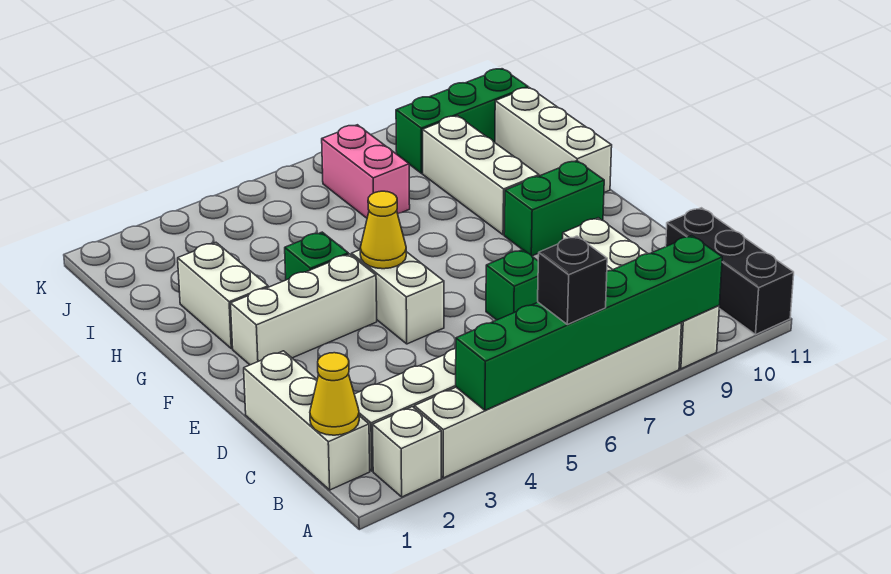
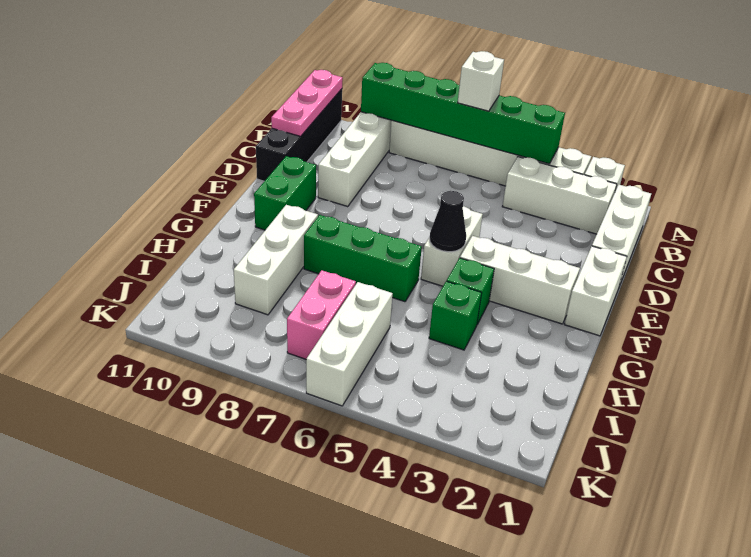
black brick A6 level 3 -> white brick A6 level 3
black brick A11:C11 level 1 -> black brick A11:D11 level 1
none -> pink plate A11:C11 level 2
yellow cone B1 level 2 -> none
green brick D7 level 1 -> green brick H4 level 1
yellow cone F5 level 2 -> black cone F5 level 2
green brick F9:F10 level 1 -> green brick E10:F10 level 1
white brick G2:H2 level 1 -> white brick E1:F1 level 1
white brick G11:I11 level 1 -> white brick I6:K6 level 1
green brick J9:J11 level 1 -> green brick G6:G8 level 1

